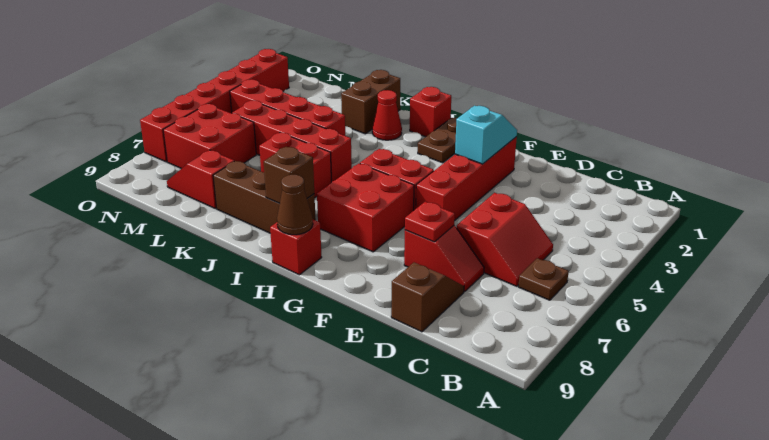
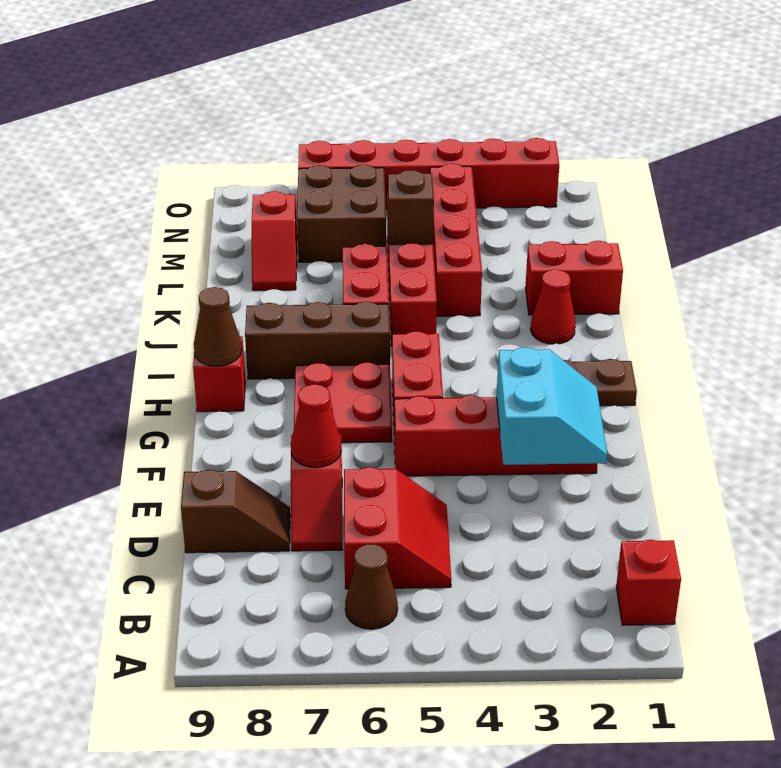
brown plate B6 level 1 -> brown cone B6 level 1
red slope C5:D6 level 1 top D -> red slope C5:D6 level 1 top 6
red plate E7 level 2 -> red cone E7 level 2
cyan slope F2:F3 level 2 top 3 -> cyan slope E2:F3 level 2 top 3
red brick G6:H7 level 1 -> red plate G6:H7 level 1
red brick I1 level 1 -> red brick B1 level 1
brown brick I8:K8 level 1 -> brown brick I6:I8 level 1
brown brick I8 level 2 -> brown brick L5 level 2
brown brick K1:K2 level 1 -> red brick K1:K2 level 1
red slope L8:M8 level 1 top L -> red slope L8:M8 level 1 top M
red brick M6:N7 level 1 -> brown brick M6:N7 level 1

